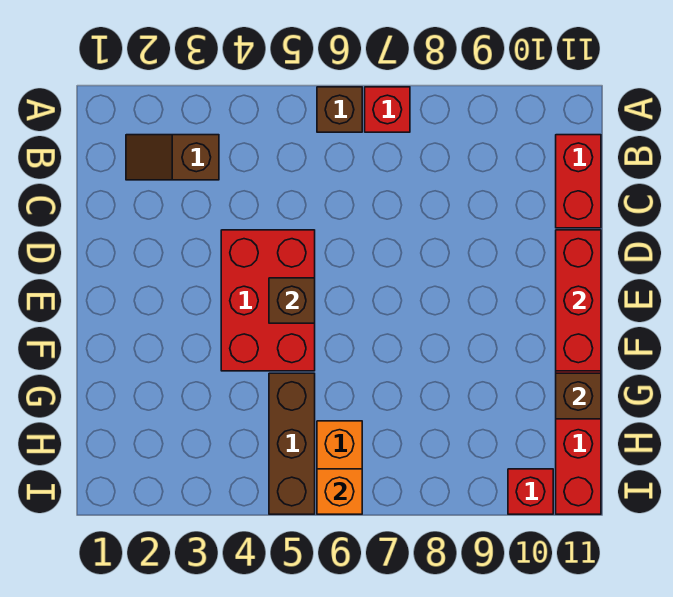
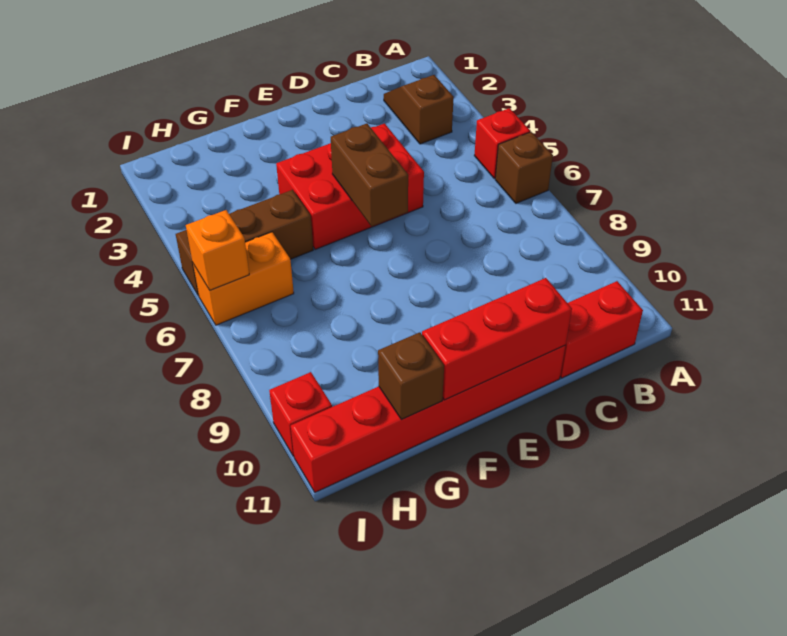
red brick A7 level 1 -> red brick A5 level 1
brown brick E5 level 2 -> brown brick E5:E6 level 2

